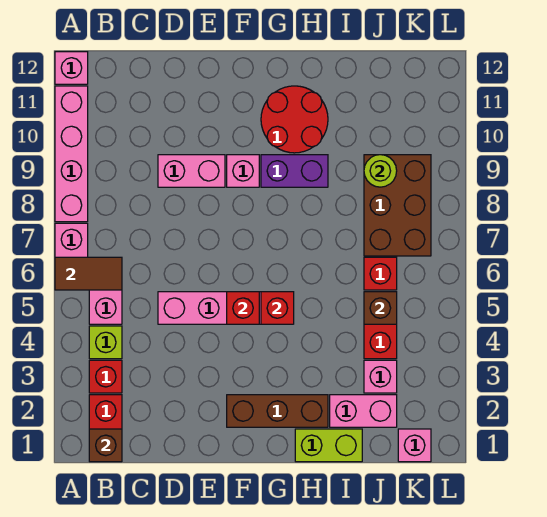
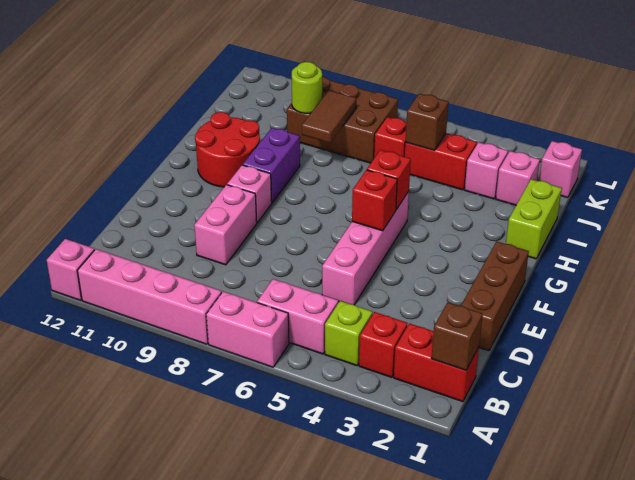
brown tile A6:B6 level 2 -> brown tile I8:J8 level 2
brown brick F2:H2 level 1 -> brown brick D1:F1 level 1
pink brick I2:J2 level 1 -> pink brick J2 level 1

